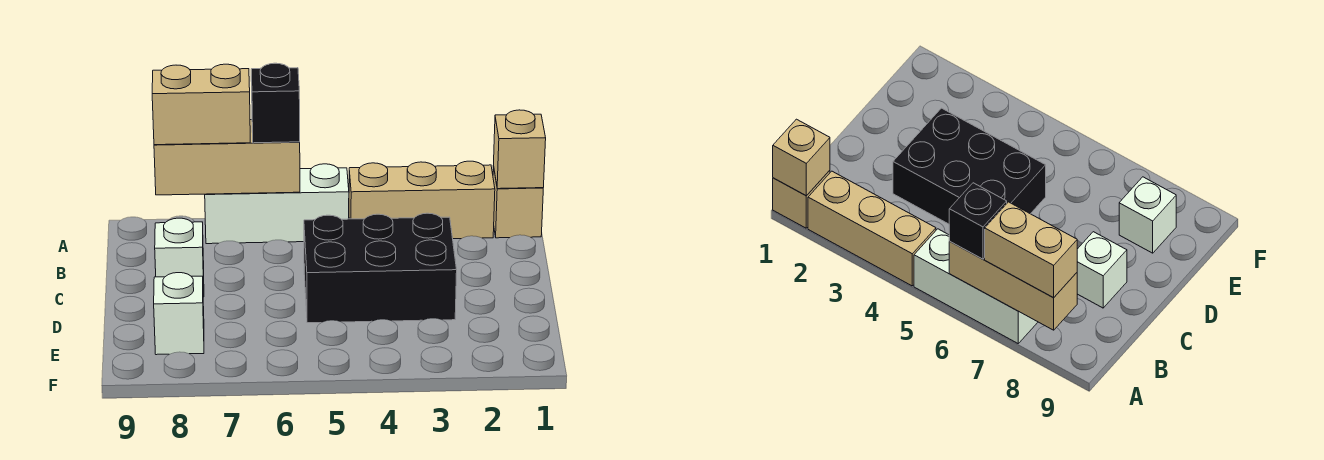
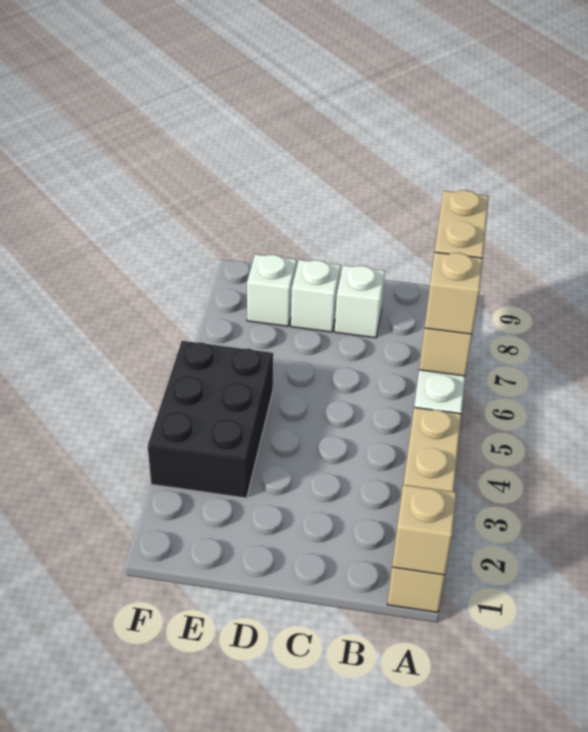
black brick A6 level 3 -> tan brick A6 level 3
black brick C3:D5 level 1 -> black brick E3:F5 level 1
none -> white brick D8 level 1

